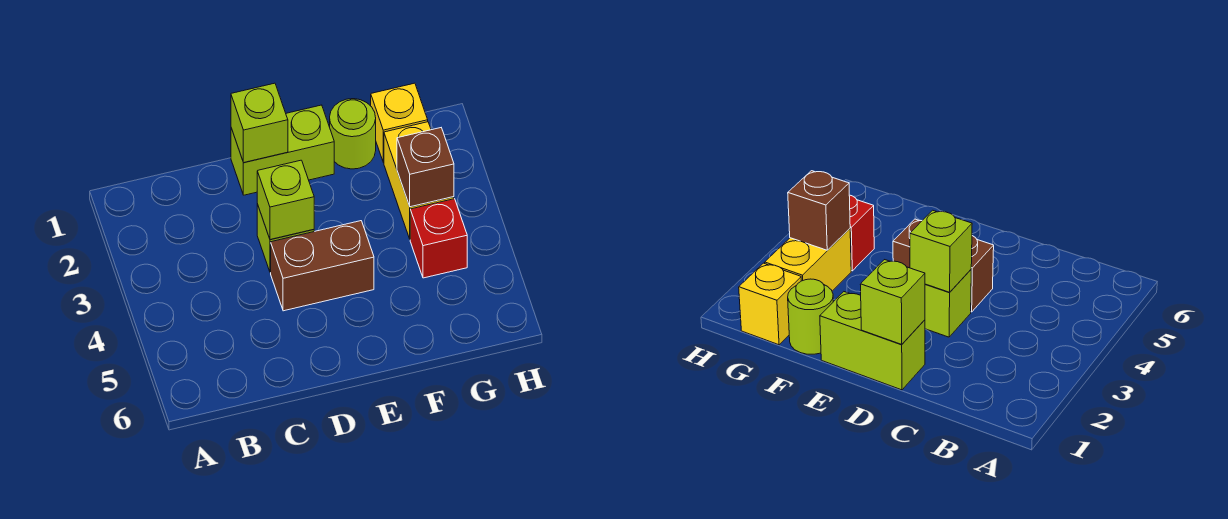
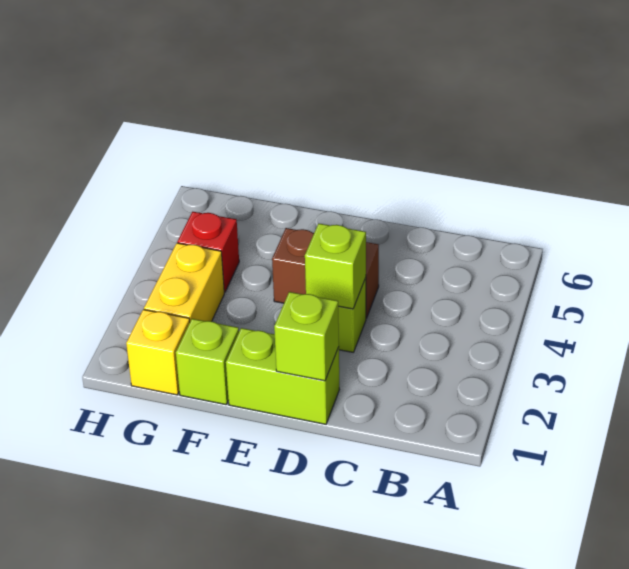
lime round brick F1 level 1 -> lime brick F1 level 1
brown brick G3 level 2 -> none

